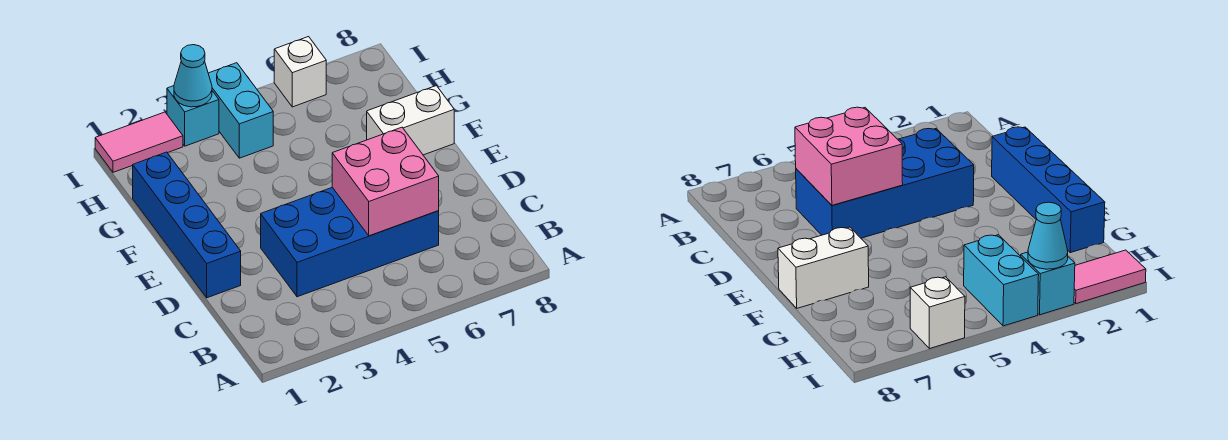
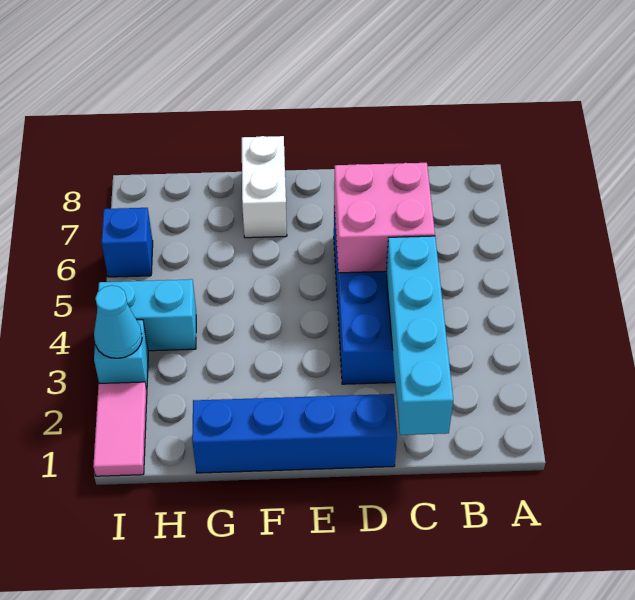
none -> cyan brick C1:C4 level 2
white brick I6 level 1 -> blue brick I6 level 1

